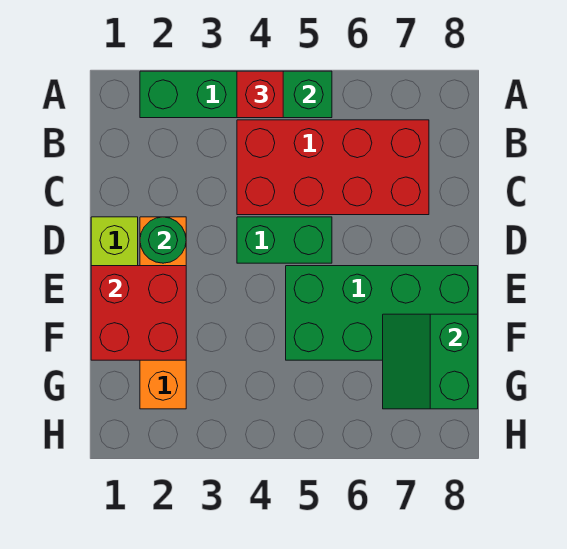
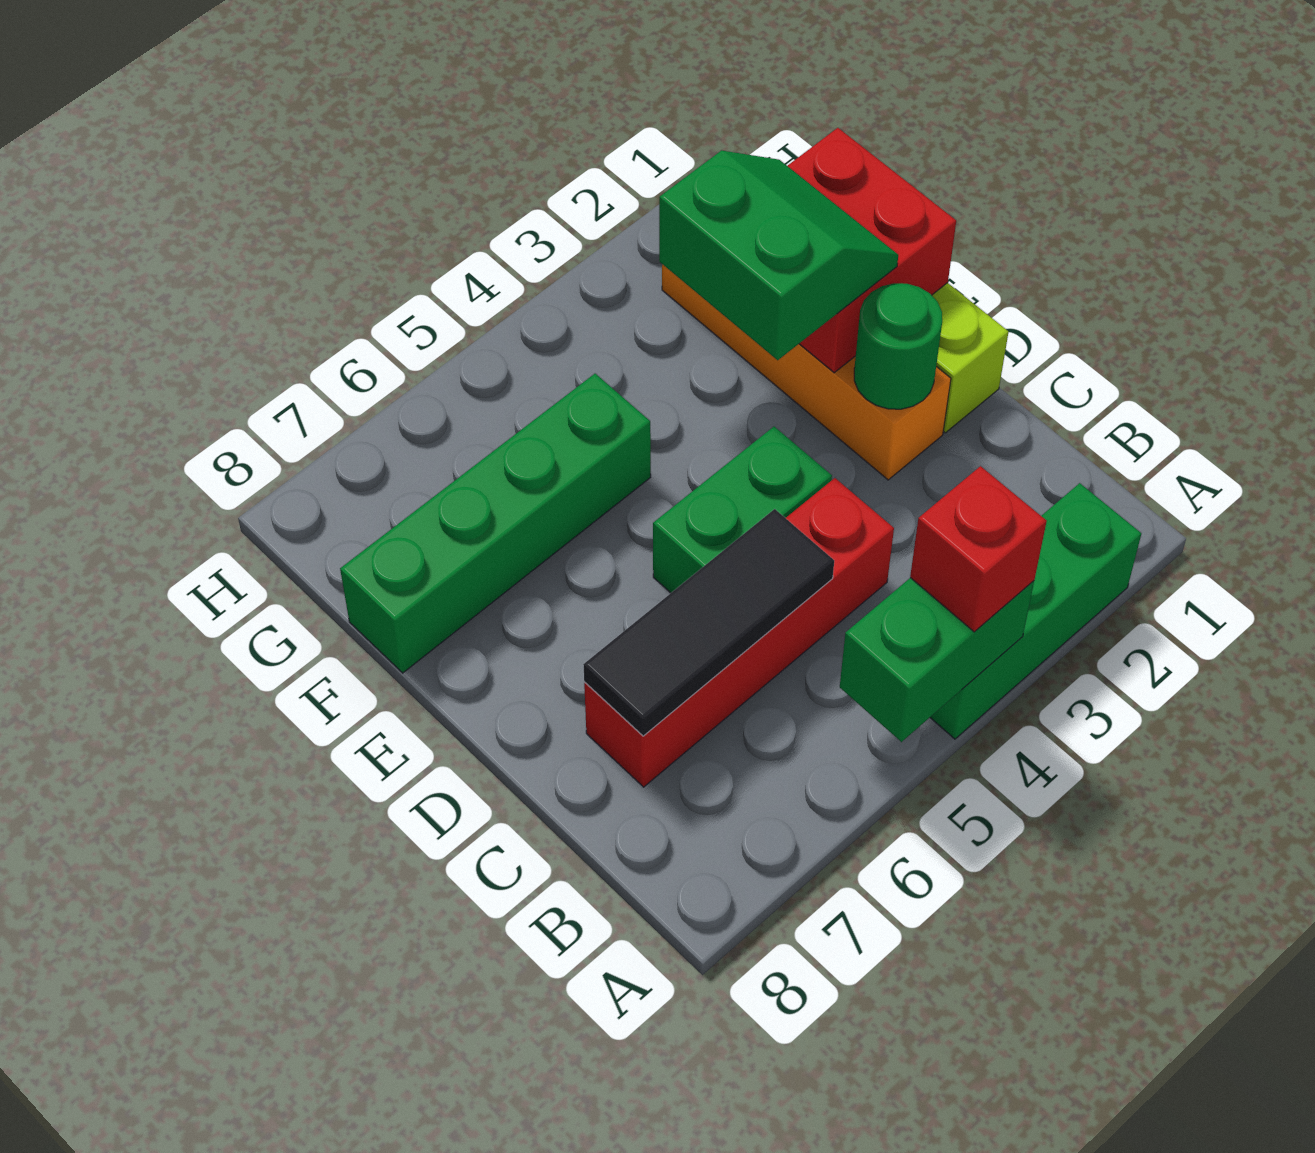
red brick B4:C7 level 1 -> red brick C4:C7 level 1
none -> black tile C5:C7 level 2
green brick E5:F8 level 1 -> green brick F5:F8 level 1
green slope F7:G8 level 2 top 8 -> green slope E2:F3 level 3 top 3

